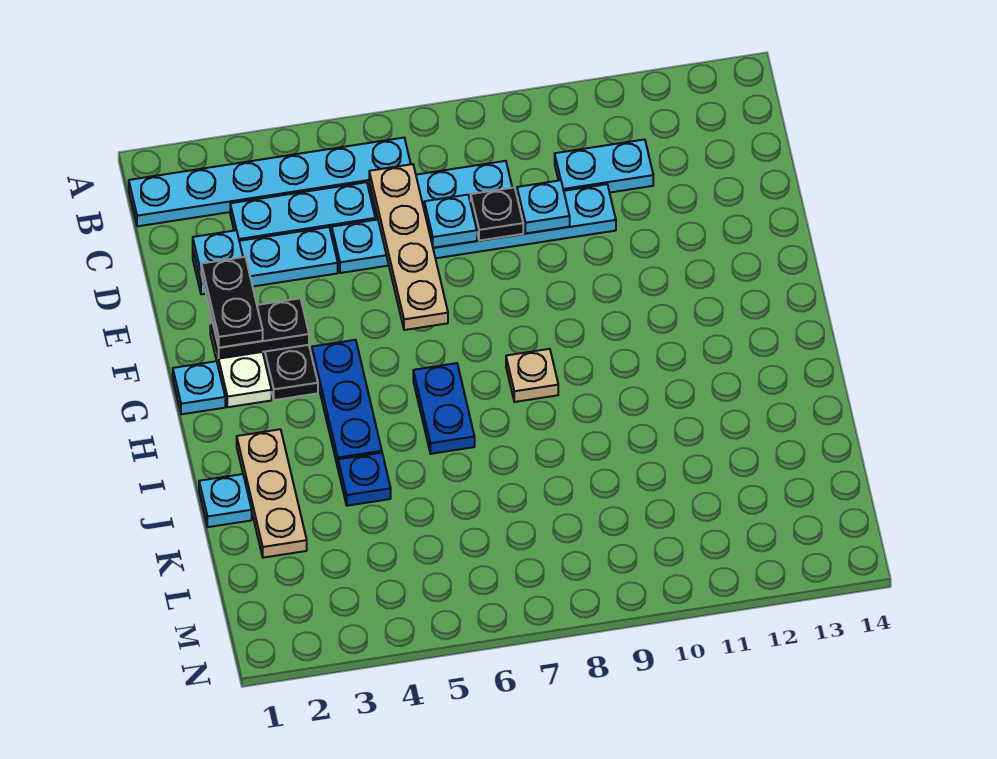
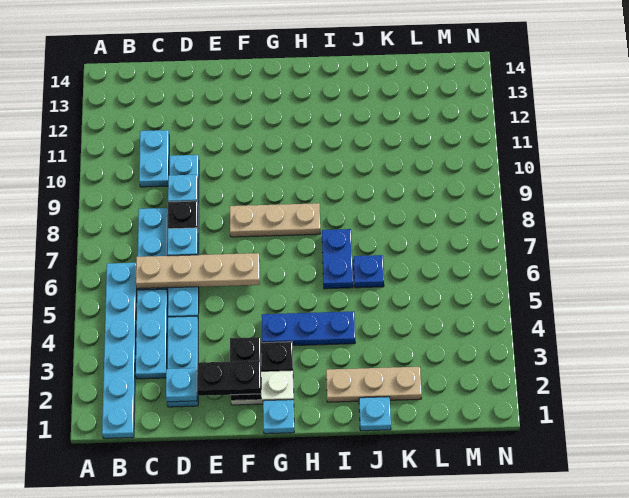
blue plate H6:I6 level 1 -> blue plate I6:I7 level 1
tan plate H8 level 1 -> tan plate F8:H8 level 1
blue plate J4 level 1 -> blue plate J6 level 1

